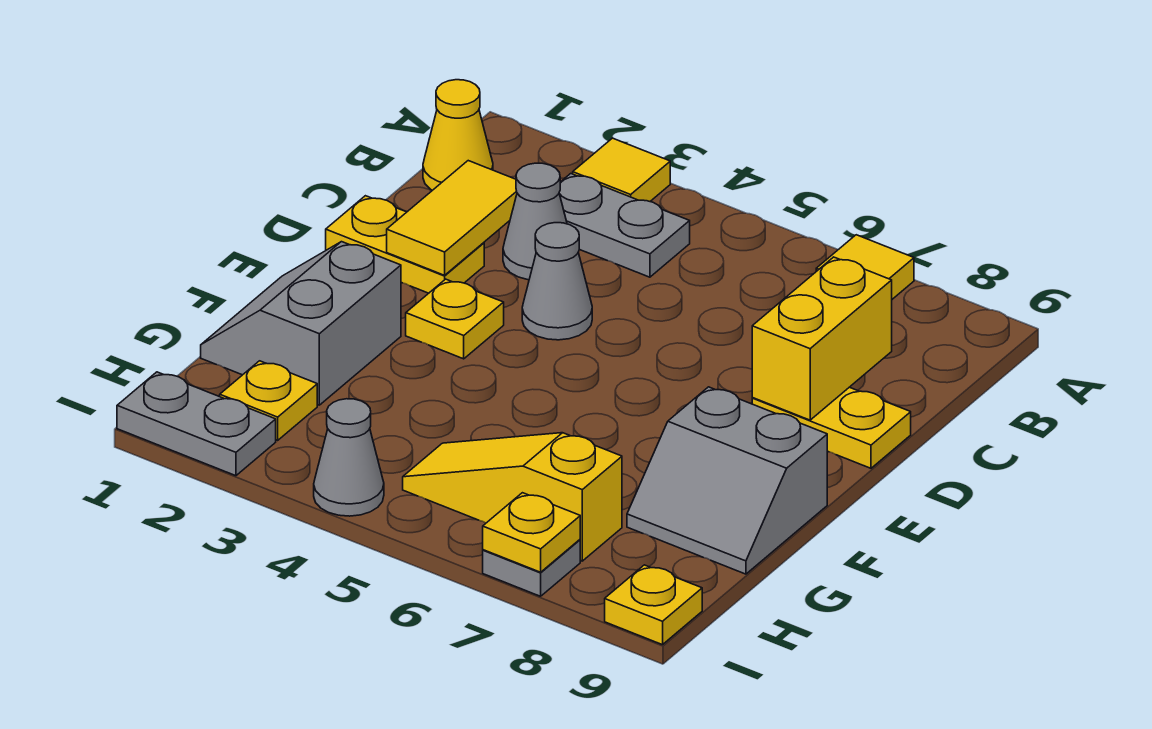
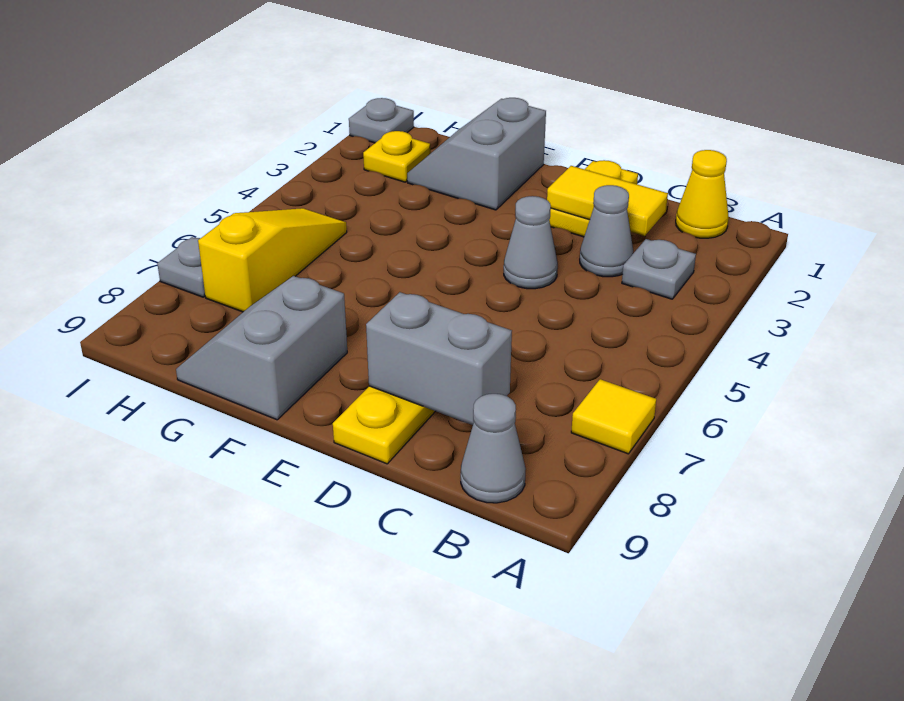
yellow tile A3 level 1 -> none
grey plate B3:B4 level 1 -> grey plate B3 level 1
yellow brick C8:D8 level 2 -> grey brick C8:D8 level 2
yellow plate E3 level 1 -> none
grey slope F1:G2 level 1 top 2 -> grey slope F1:G2 level 1 top F
grey plate I1:I2 level 1 -> grey plate I1 level 1
grey cone I4 level 1 -> grey cone B9 level 1
yellow plate I7 level 2 -> none
yellow plate I9 level 1 -> none

